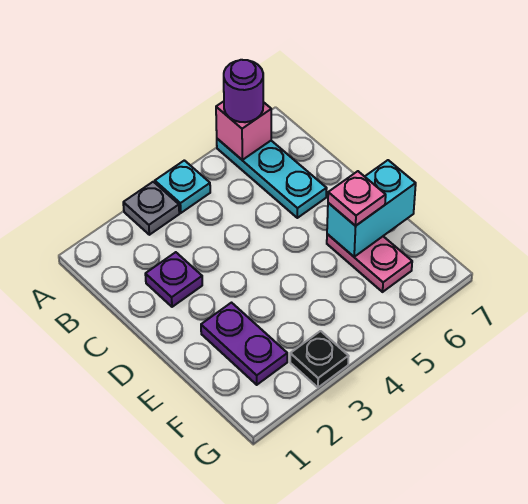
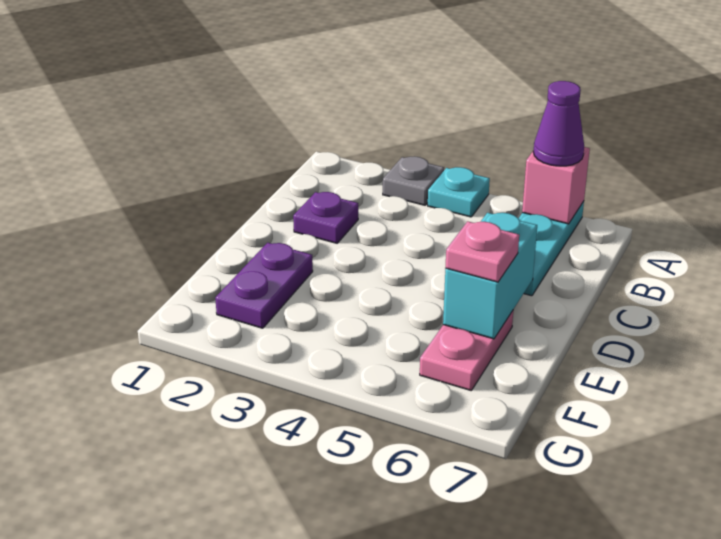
purple round brick A6 level 3 -> purple cone A6 level 3
cyan brick E6:E7 level 2 -> cyan brick D6:E6 level 2
black plate G3 level 1 -> none

